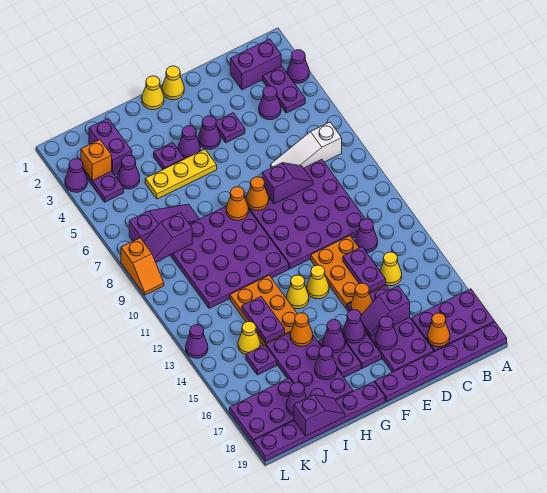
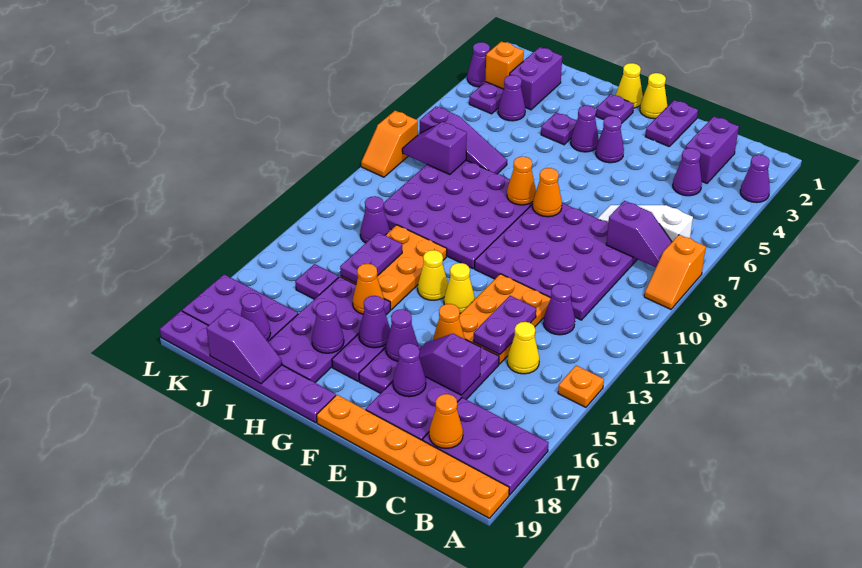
none -> orange slope A8:A9 level 1 top 8
none -> orange plate A14 level 1
purple plate A19:F19 level 1 -> orange plate A19:F19 level 1
purple brick B2:C2 level 1 -> purple brick C2:C3 level 1
purple plate B3:B4 level 1 -> purple plate E1:E2 level 1
purple slope D8:E8 level 2 top E -> purple slope B8:C8 level 2 top C
purple plate E4 level 1 -> purple plate G2 level 1
yellow plate G5:I5 level 1 -> none
yellow cone J14 level 1 -> none
purple cone L13 level 1 -> purple cone J12 level 1

